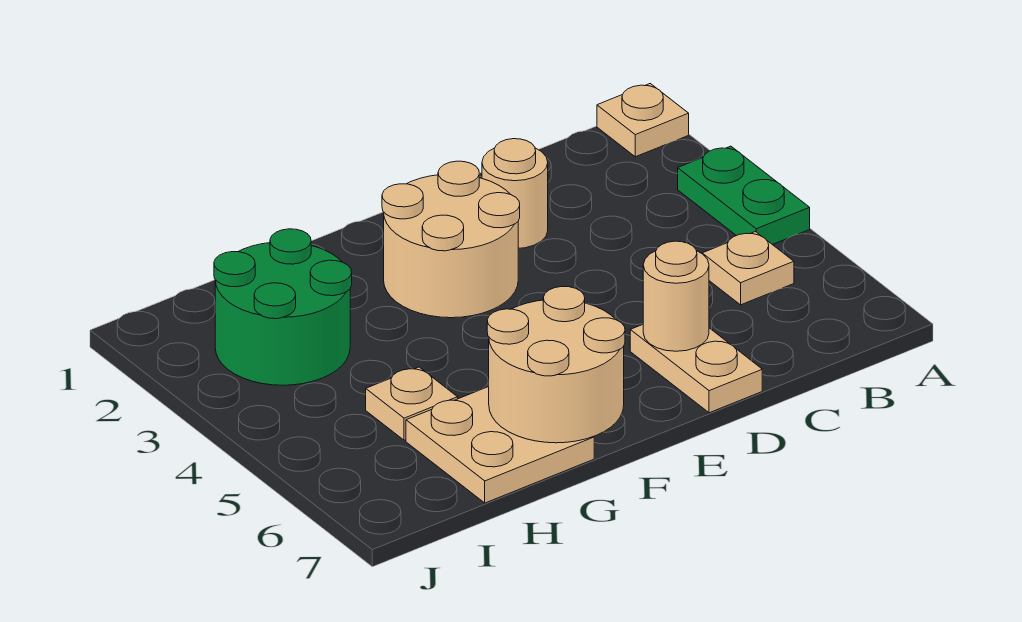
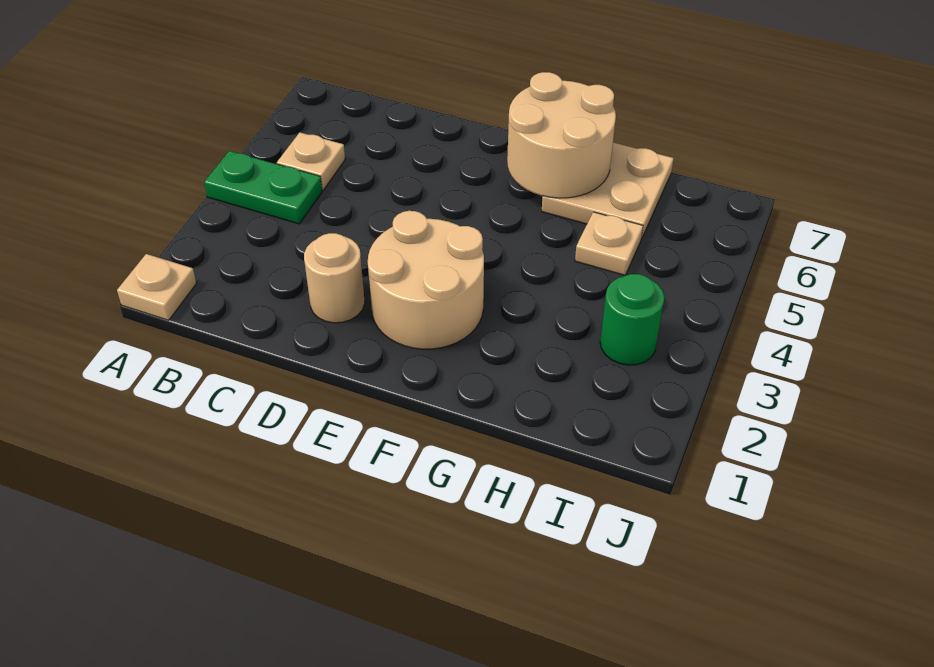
green plate A3:A4 level 1 -> green plate A4:B4 level 1
tan plate D6:D7 level 1 -> none
tan round brick D6 level 2 -> none
green round brick H2:I3 level 1 -> green round brick I3 level 1

